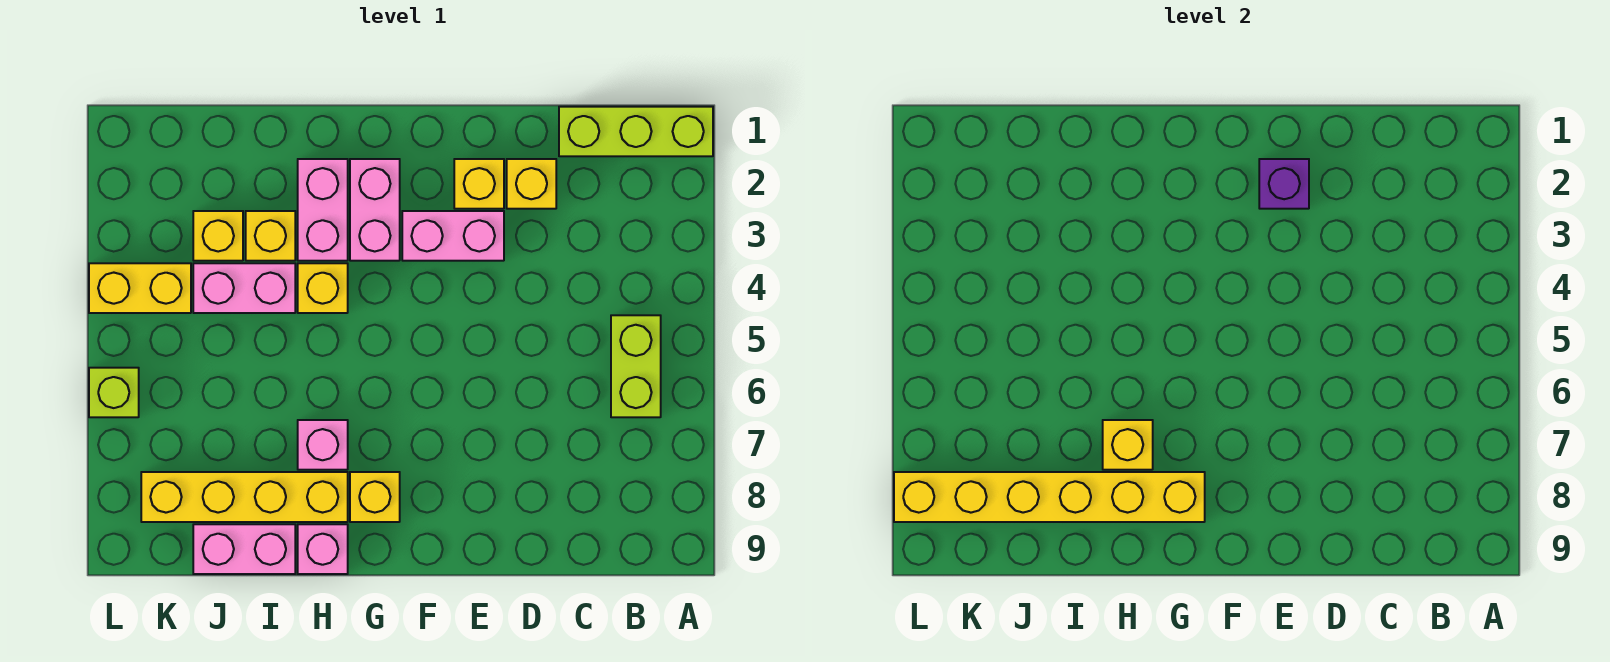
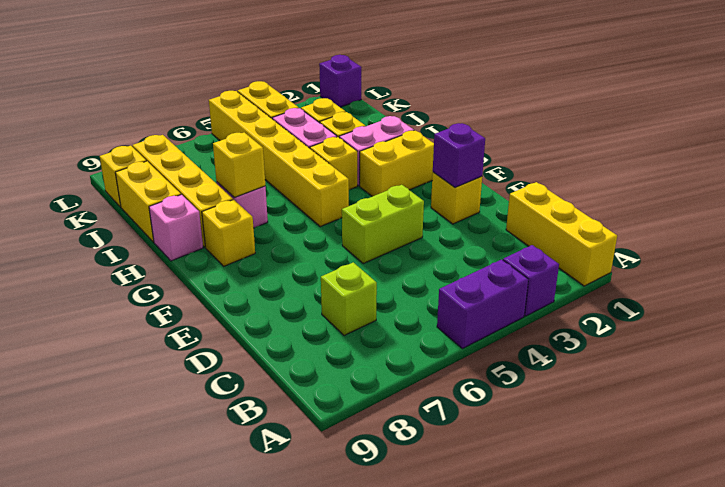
lime brick A1:C1 level 1 -> yellow brick A1:C1 level 1
none -> purple brick A3 level 1
none -> purple brick A4:A5 level 1
lime brick B5:B6 level 1 -> lime brick E4:E5 level 1
yellow brick D2 level 1 -> yellow brick K9 level 1
pink brick E3:F3 level 1 -> none
pink brick G2:G3 level 1 -> yellow brick G2:G3 level 1
yellow brick G8:L8 level 2 -> yellow brick G5:L5 level 1
pink brick I9:J9 level 1 -> yellow brick I9:J9 level 1
none -> purple brick L1 level 1
lime brick L6 level 1 -> lime brick C7 level 1

